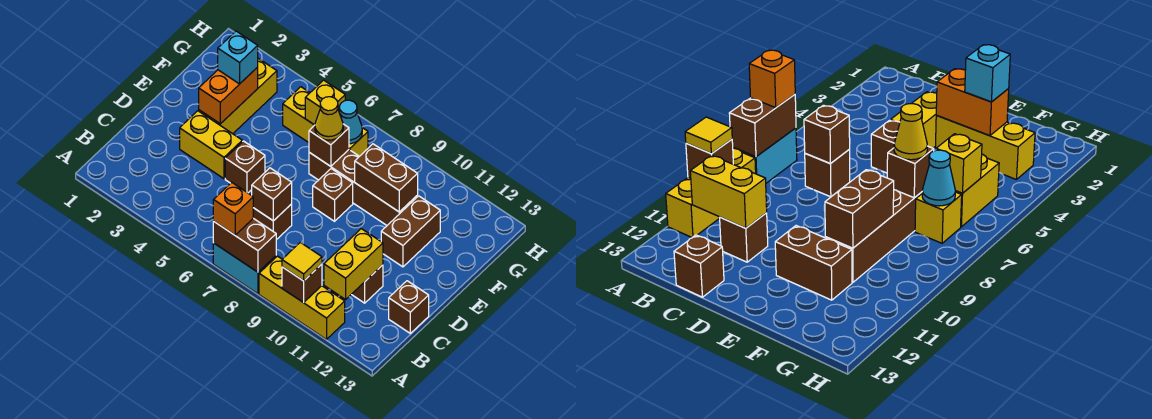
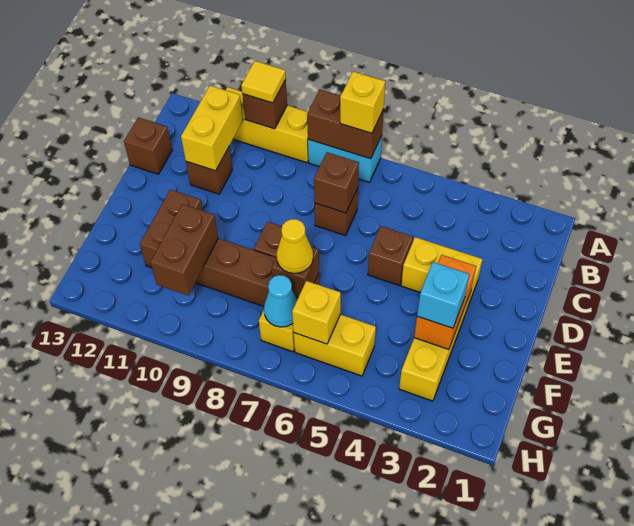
orange brick A7 level 3 -> yellow brick A7 level 3
brown brick F9:F10 level 2 -> brown brick F10:G10 level 2

